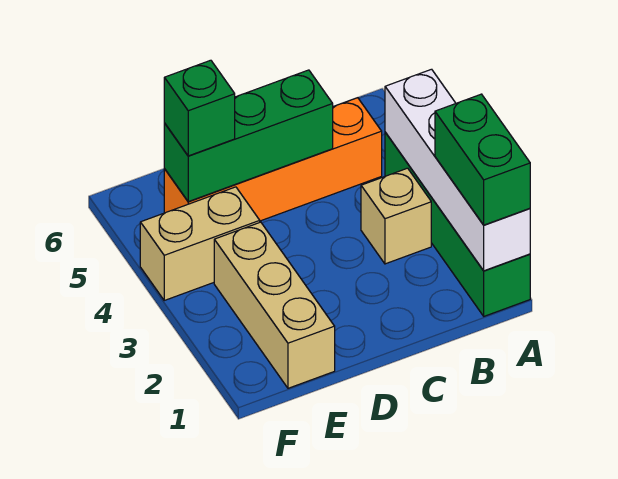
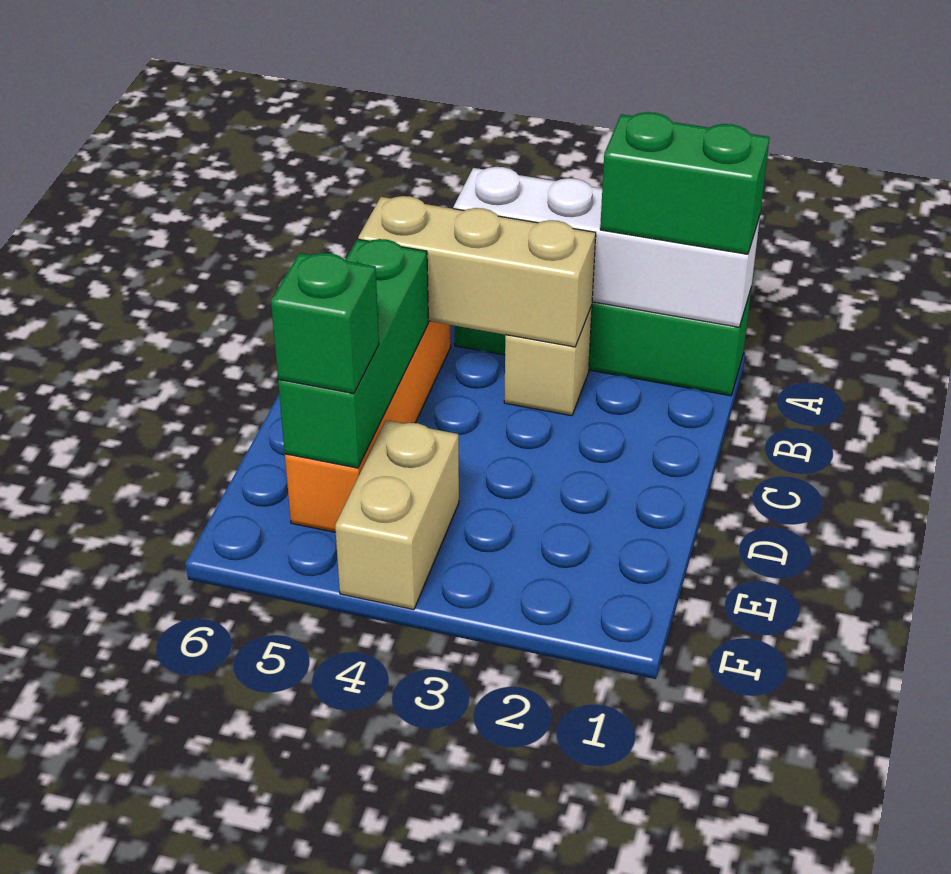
tan brick E1:E3 level 1 -> tan brick B3:B5 level 2

